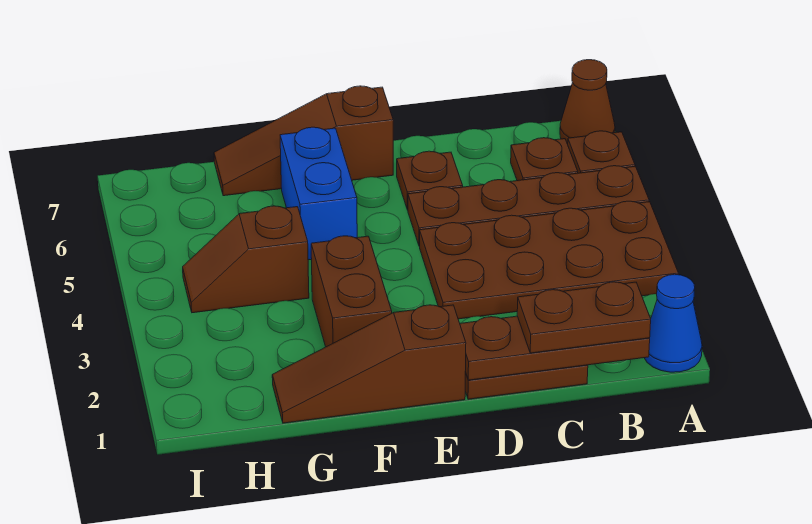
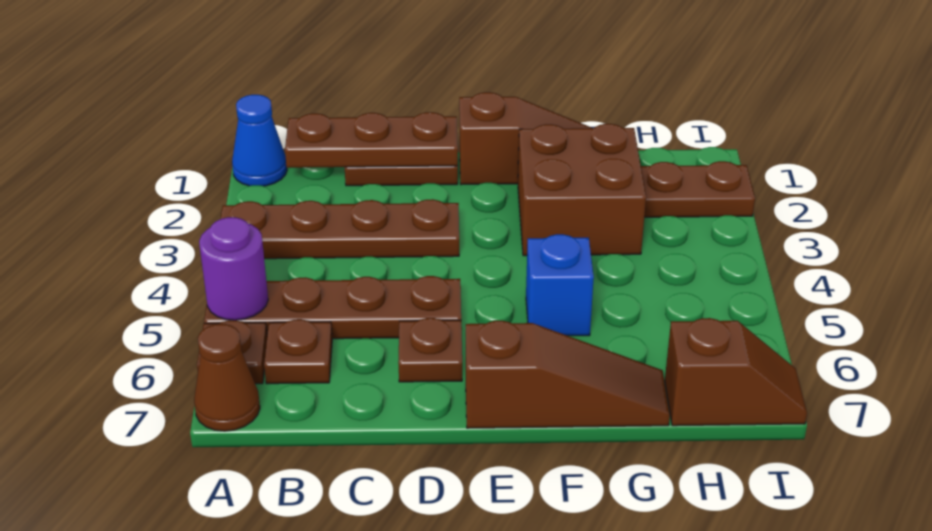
brown plate A3:D4 level 1 -> brown plate A3:D3 level 1
none -> purple round brick A5 level 2
brown plate B1:C1 level 3 -> brown plate H2:I2 level 1
brown brick F2:F3 level 1 -> brown brick F2:G3 level 1
blue brick F5:F6 level 1 -> blue brick F5 level 1
brown slope G4:H4 level 1 top G -> brown slope H7:I7 level 1 top H

